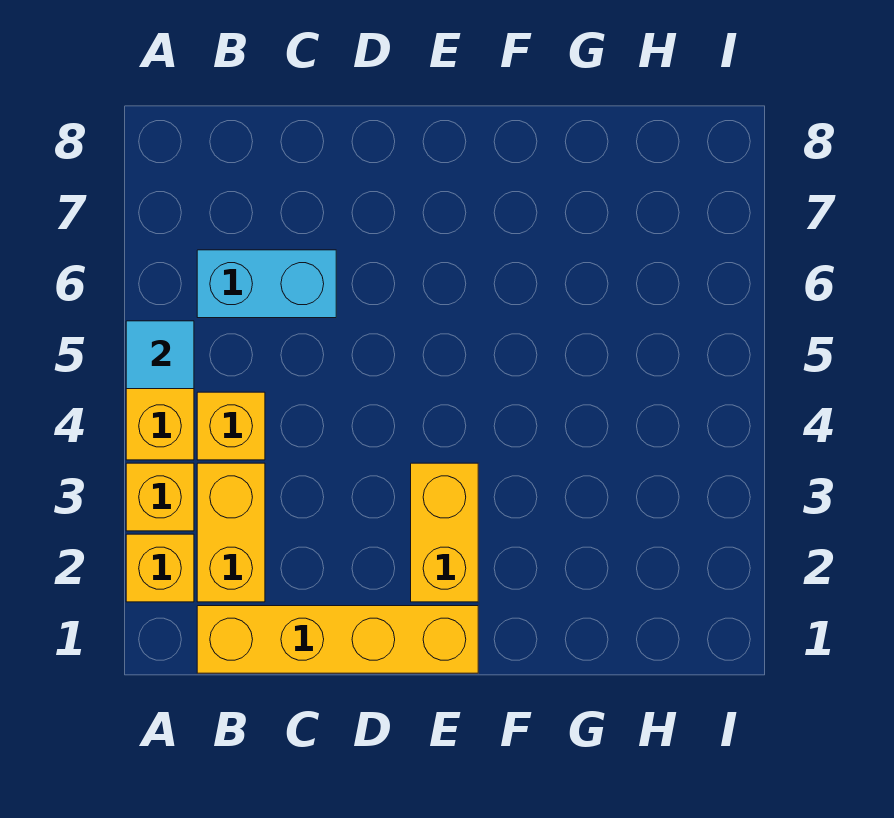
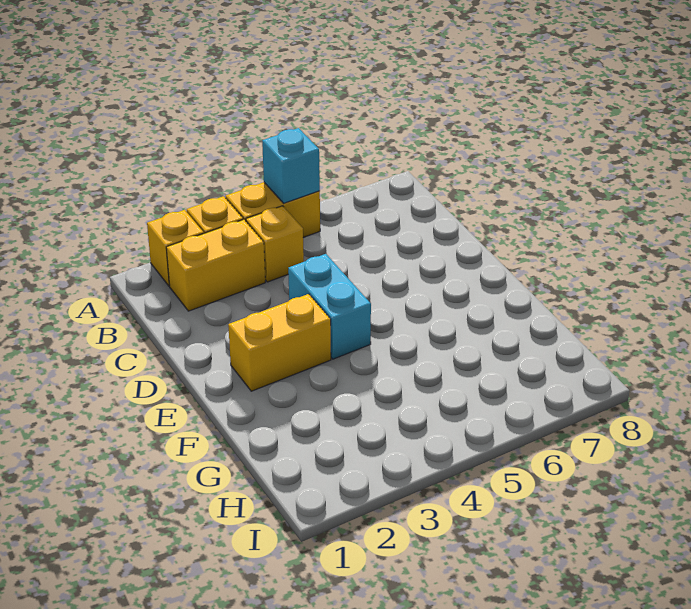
cyan tile A5 level 2 -> cyan brick A5 level 2
yellow brick B1:E1 level 1 -> none
cyan brick B6:C6 level 1 -> cyan brick D4:E4 level 1

